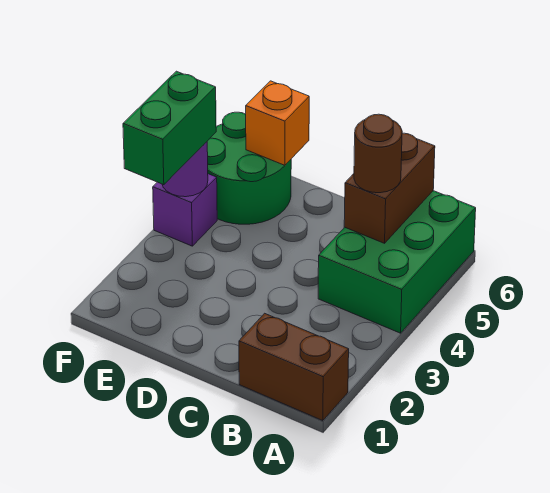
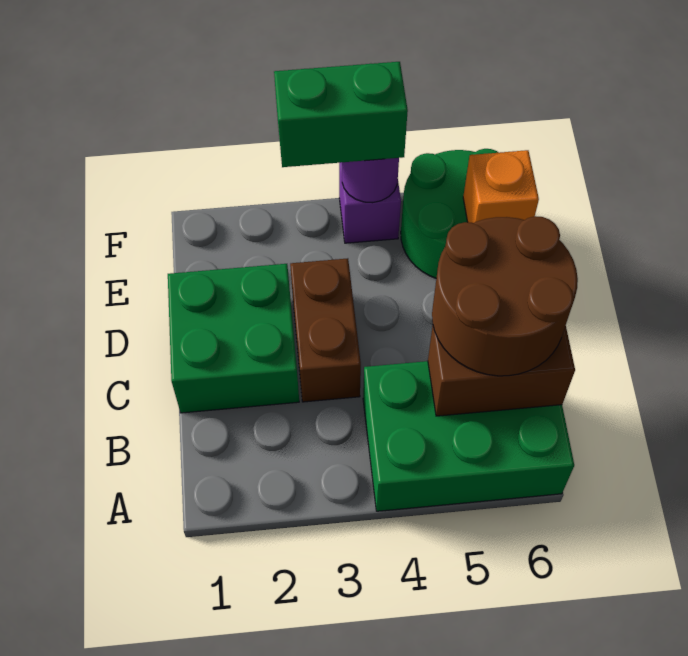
brown brick A1:B1 level 1 -> brown brick C3:D3 level 1
brown round brick B5 level 3 -> brown round brick B5:C6 level 3
none -> green brick C1:D2 level 1

